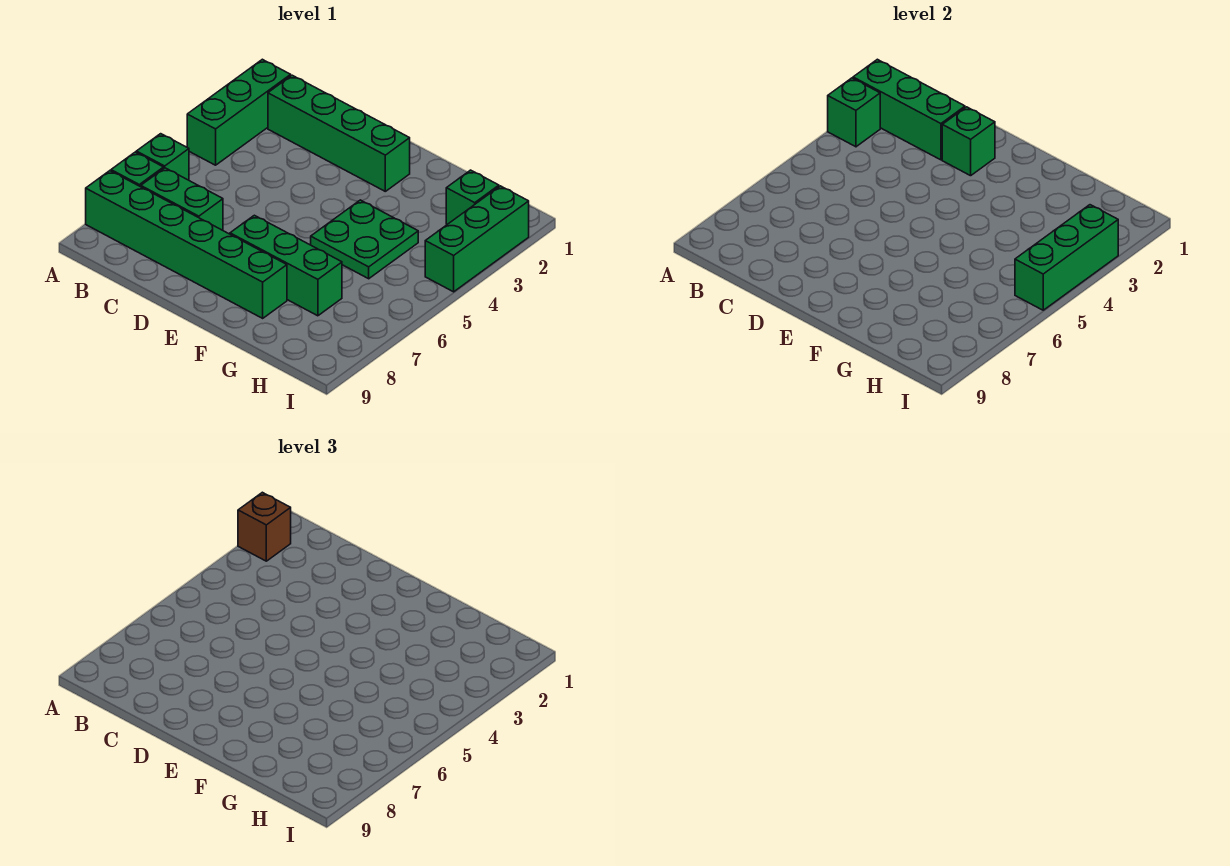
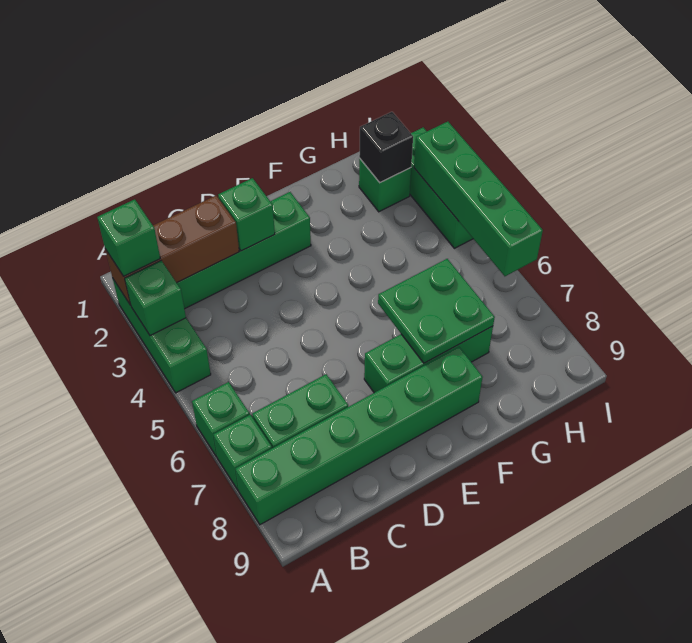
green brick A2:C2 level 2 -> brown brick A2:C2 level 2
brown brick A2 level 3 -> green brick A2 level 3
green plate F4:G5 level 1 -> green plate F6:G7 level 2
none -> black brick H2 level 2
green brick I3:I5 level 2 -> green brick I3:I6 level 2

